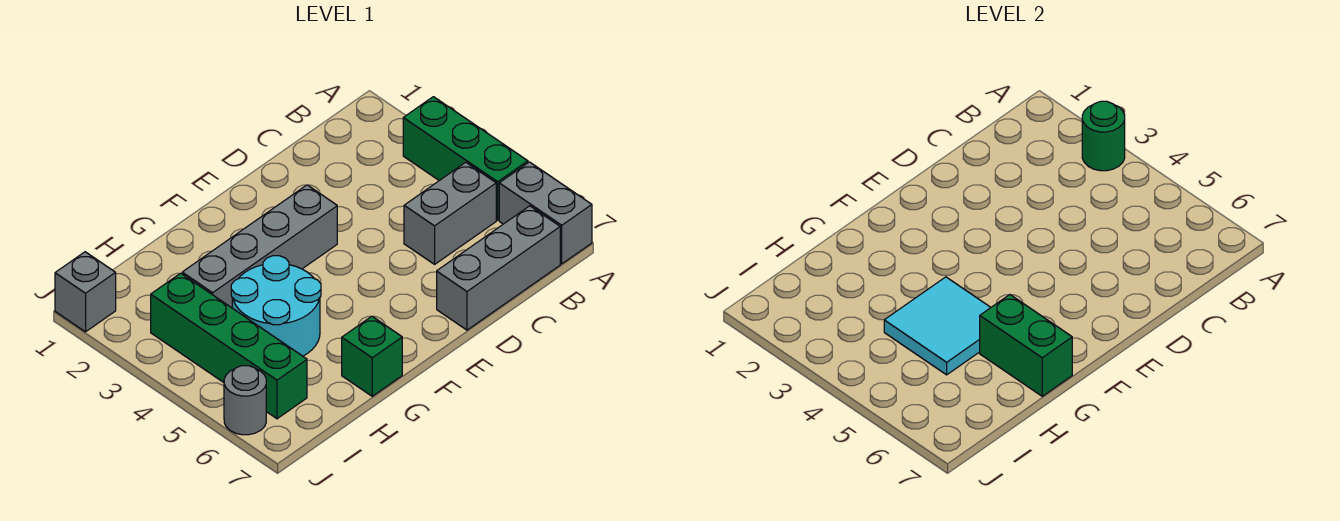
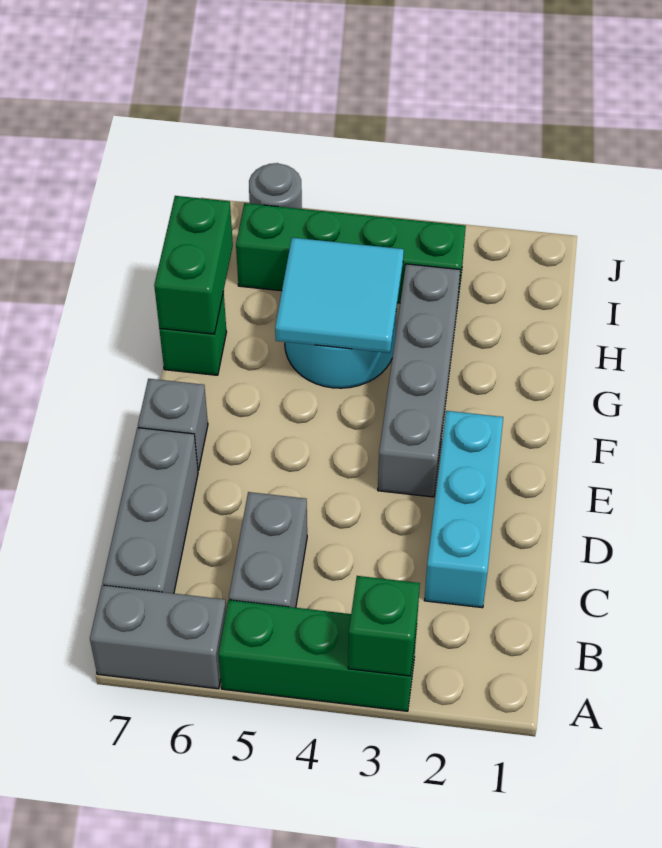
green round brick A3 level 2 -> green brick A3 level 2
none -> cyan brick C2:E2 level 1
green brick G6:G7 level 2 -> green brick G7:H7 level 2
grey brick J1 level 1 -> grey brick E7 level 1

